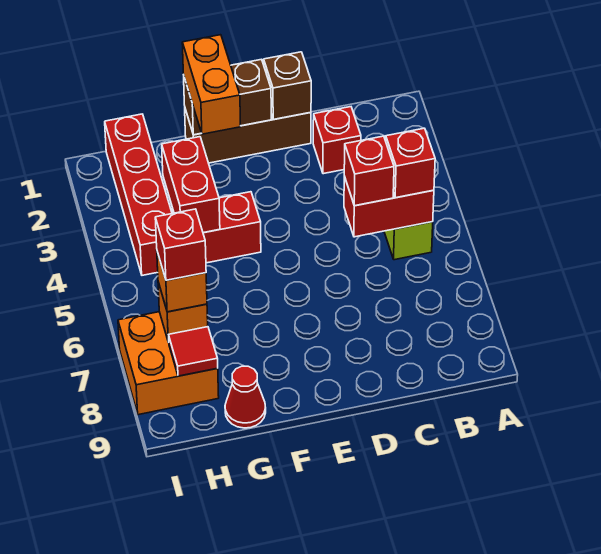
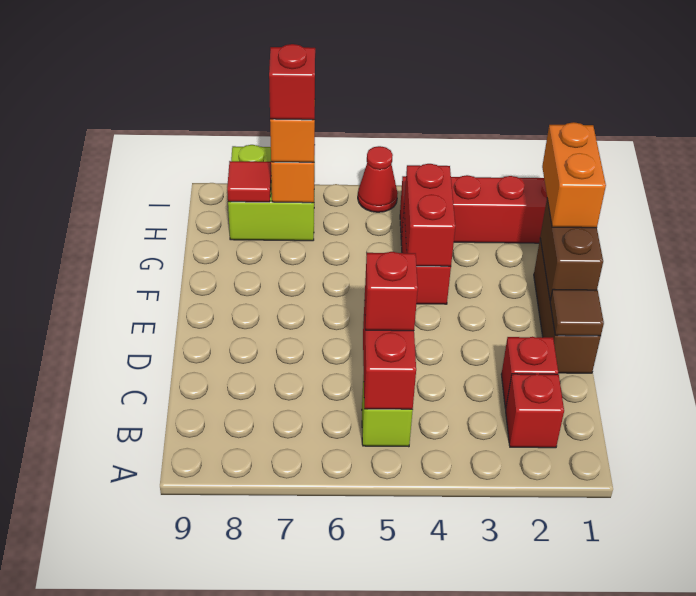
red brick B5 level 3 -> red brick B2 level 1
brown brick D1 level 2 -> brown tile D1 level 2
orange brick F1:F2 level 3 -> orange brick F1:G1 level 3
red brick G3:G4 level 2 -> red brick F4:G4 level 2
red cone G9 level 1 -> red cone I5 level 1
orange brick H7:I8 level 1 -> lime brick H7:I8 level 1

